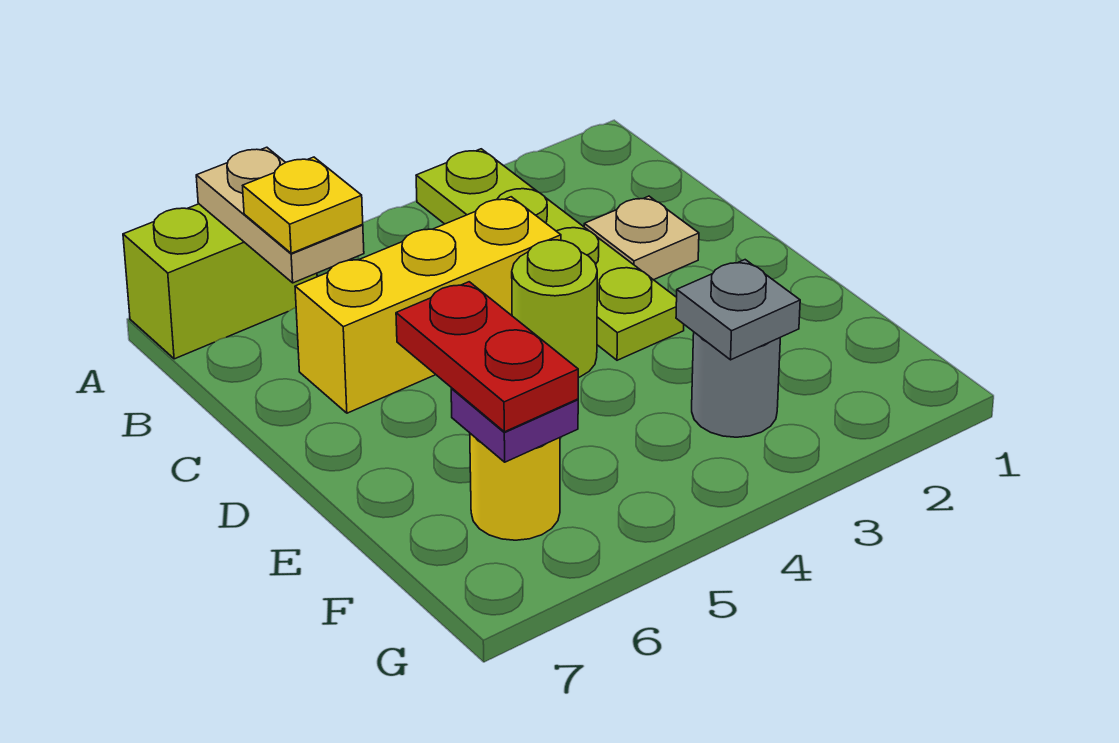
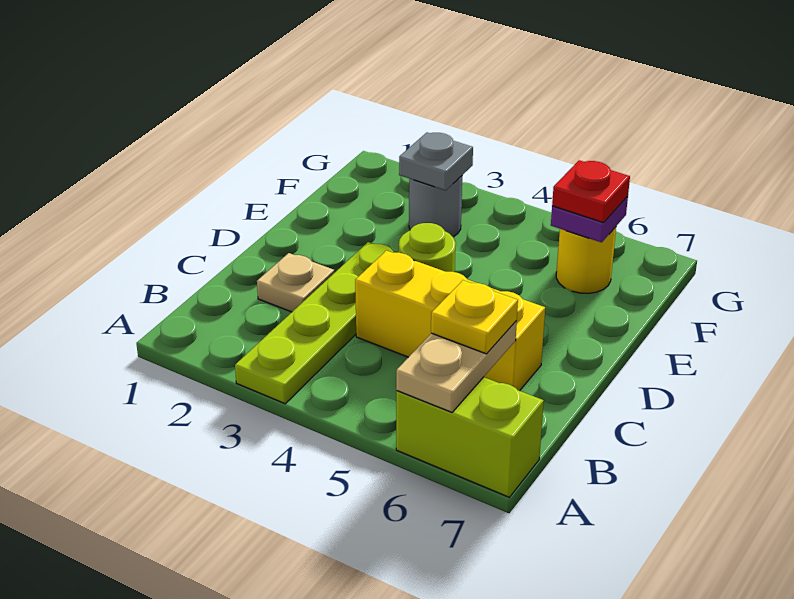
red plate E6:F6 level 3 -> red plate F6 level 3

